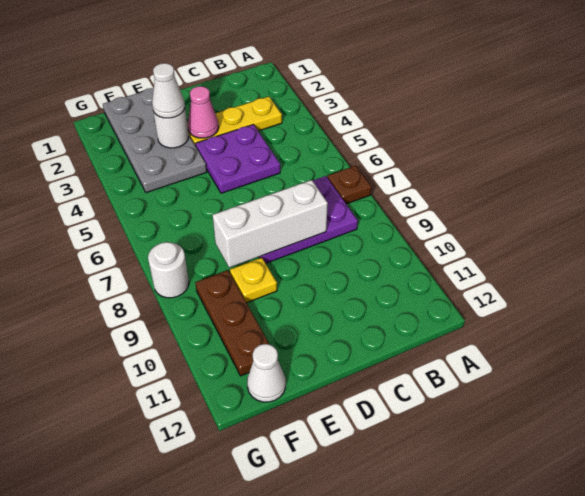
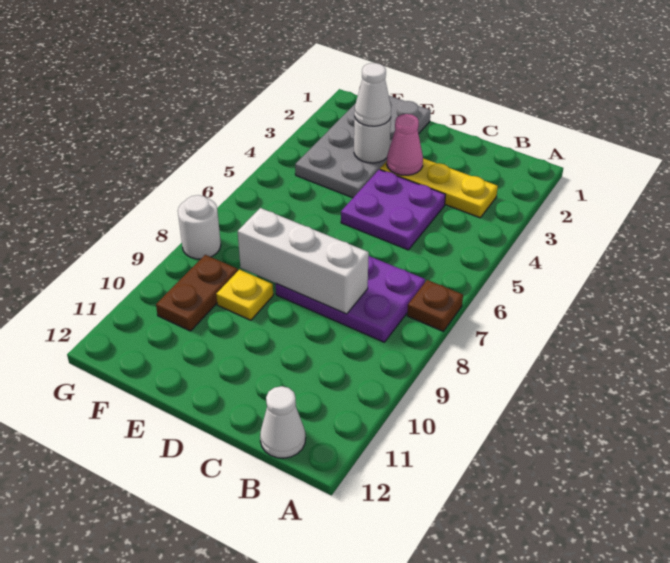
brown plate F9:F11 level 1 -> brown plate F9:F10 level 1
white cone F12 level 1 -> white cone B12 level 1

